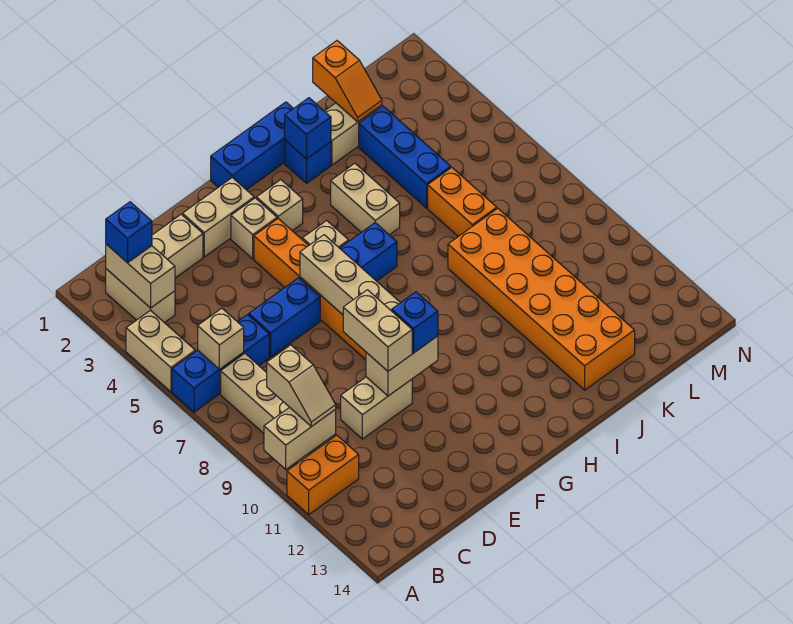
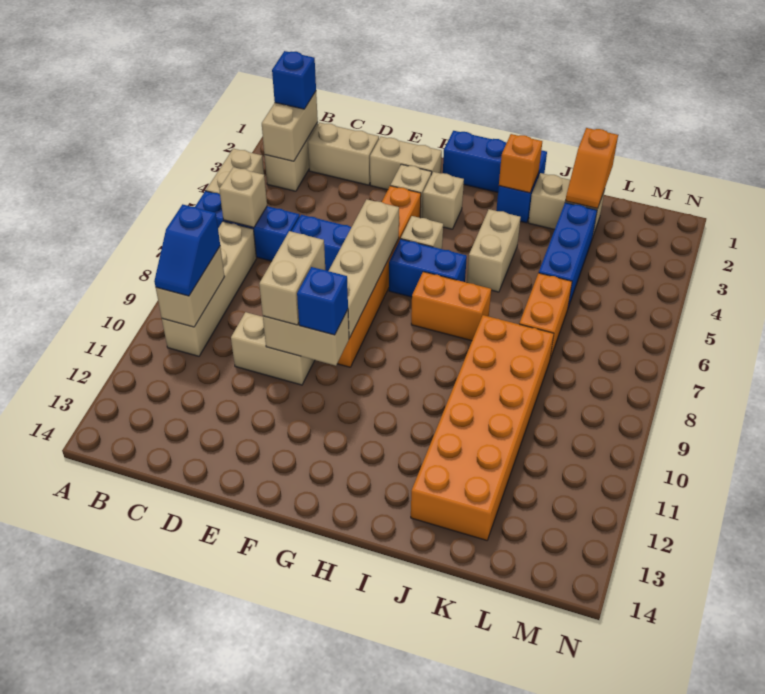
tan brick A10:B10 level 2 -> tan brick B9:B10 level 2
orange brick A11:B11 level 1 -> orange brick H7:I7 level 1
tan slope B9:B10 level 3 top 9 -> blue slope B9:B10 level 3 top 9
blue brick I2 level 2 -> orange brick I2 level 2

